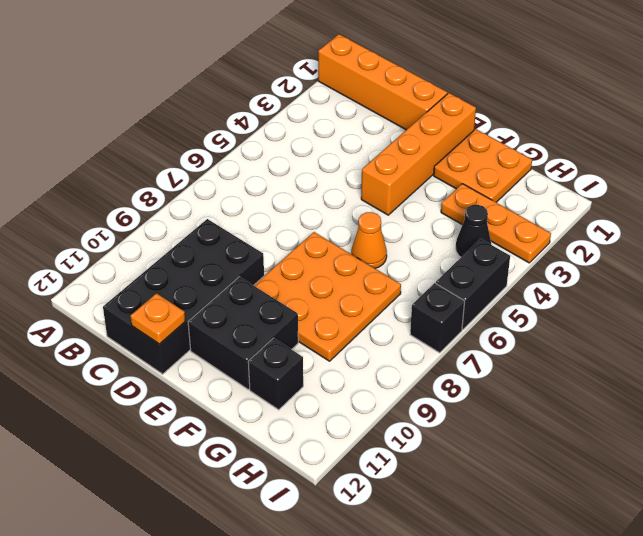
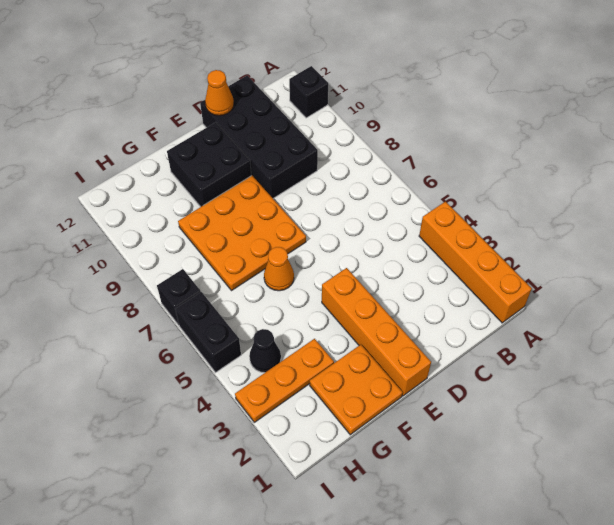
orange brick A1:D1 level 1 -> orange brick A1:A4 level 1
orange plate D12 level 2 -> orange cone D12 level 2
black brick G11 level 1 -> black brick A11 level 1

